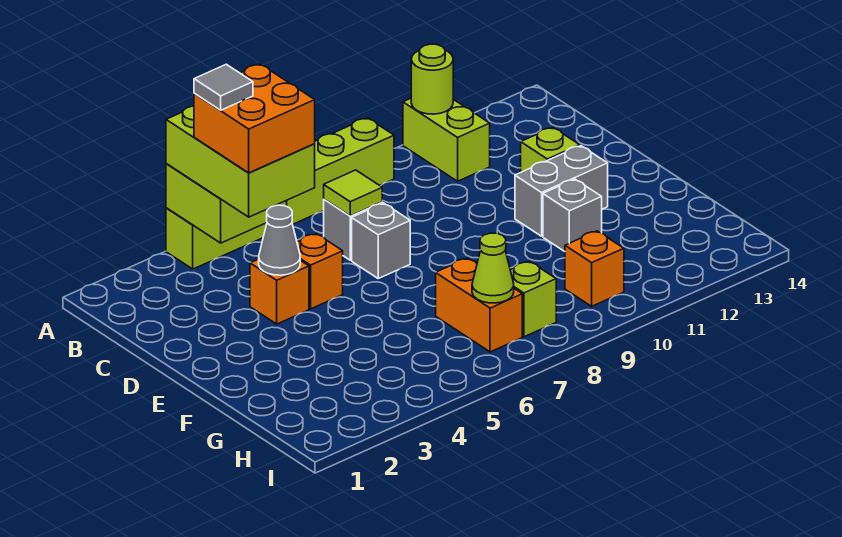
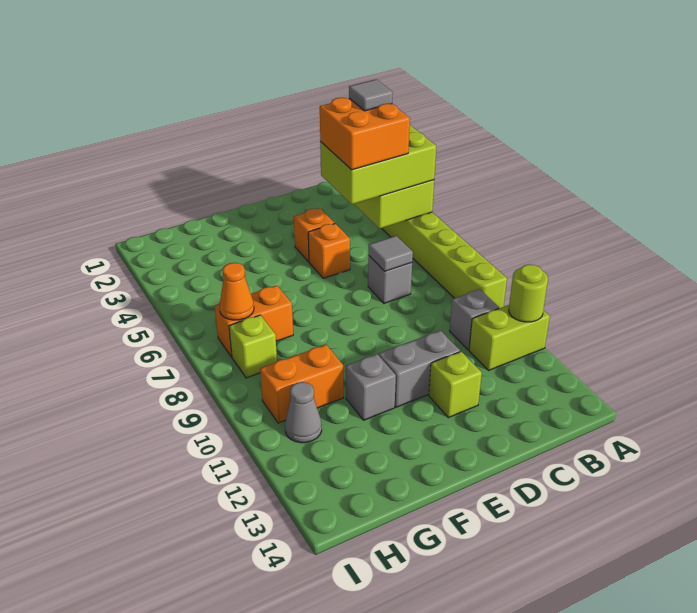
lime tile C7 level 2 -> grey tile C7 level 2
grey cone D4 level 2 -> grey cone H11 level 1
grey brick D7 level 1 -> grey brick B10 level 1
grey brick E11:E12 level 1 -> grey brick D11:E11 level 1
lime cone H7 level 2 -> orange cone H7 level 2
orange brick H10 level 1 -> orange brick G10:H10 level 1

